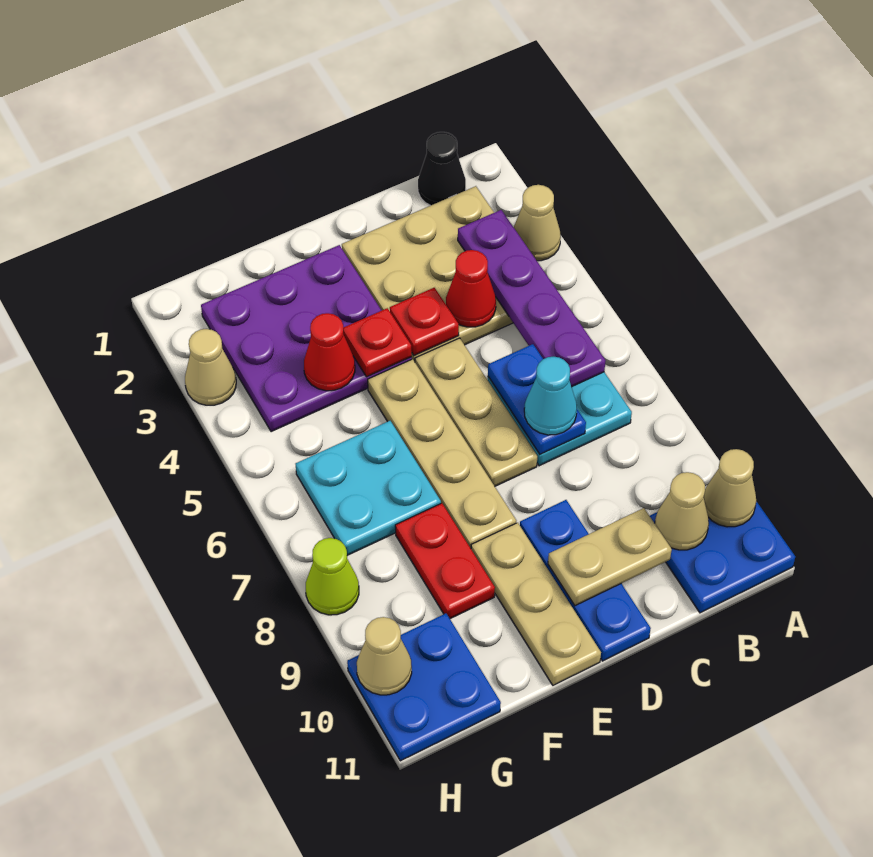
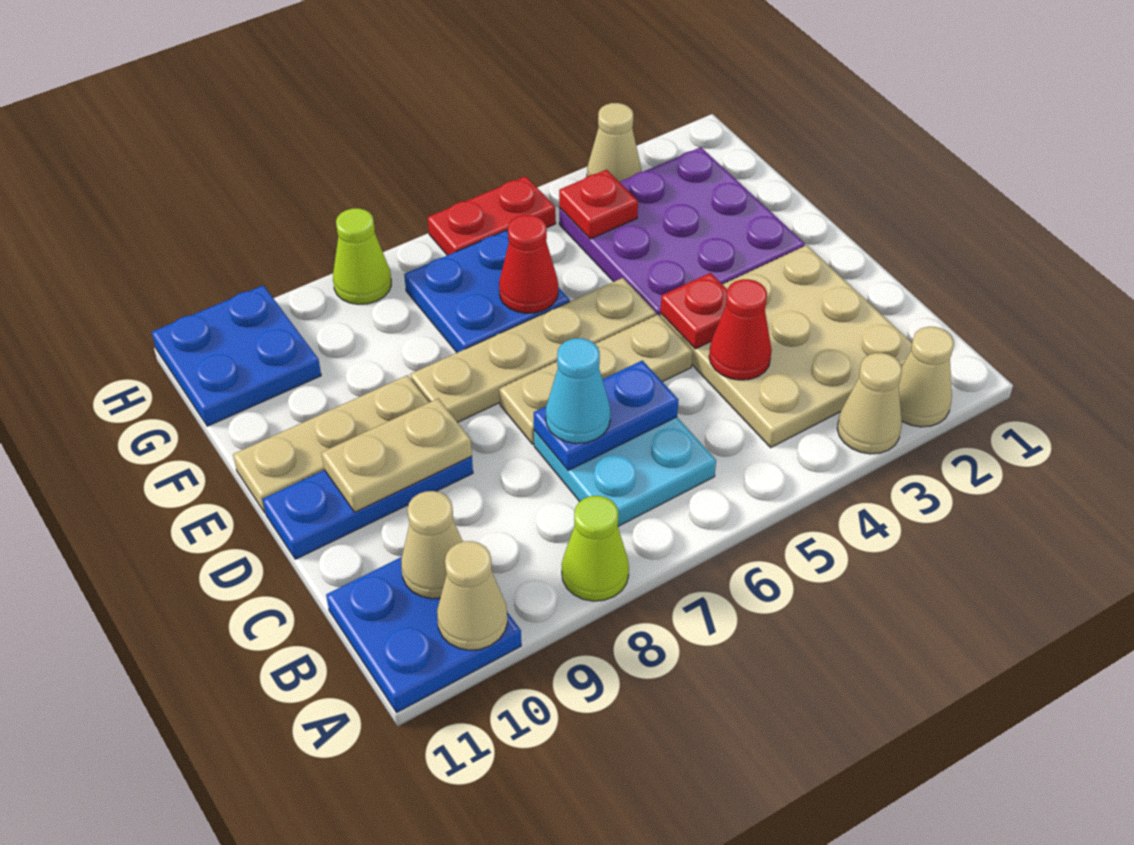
none -> lime cone A8 level 1
black cone B1 level 1 -> none
purple plate B3:B6 level 2 -> none
tan plate C10:D10 level 2 -> tan plate D9:D10 level 2
red plate E4 level 2 -> red plate G4 level 2
red cone F4 level 2 -> red cone F6 level 2
cyan plate F6:G7 level 1 -> blue plate F6:G7 level 1
red plate F8:F9 level 1 -> red plate H5:H6 level 1
tan cone H10 level 2 -> tan cone A2 level 1

